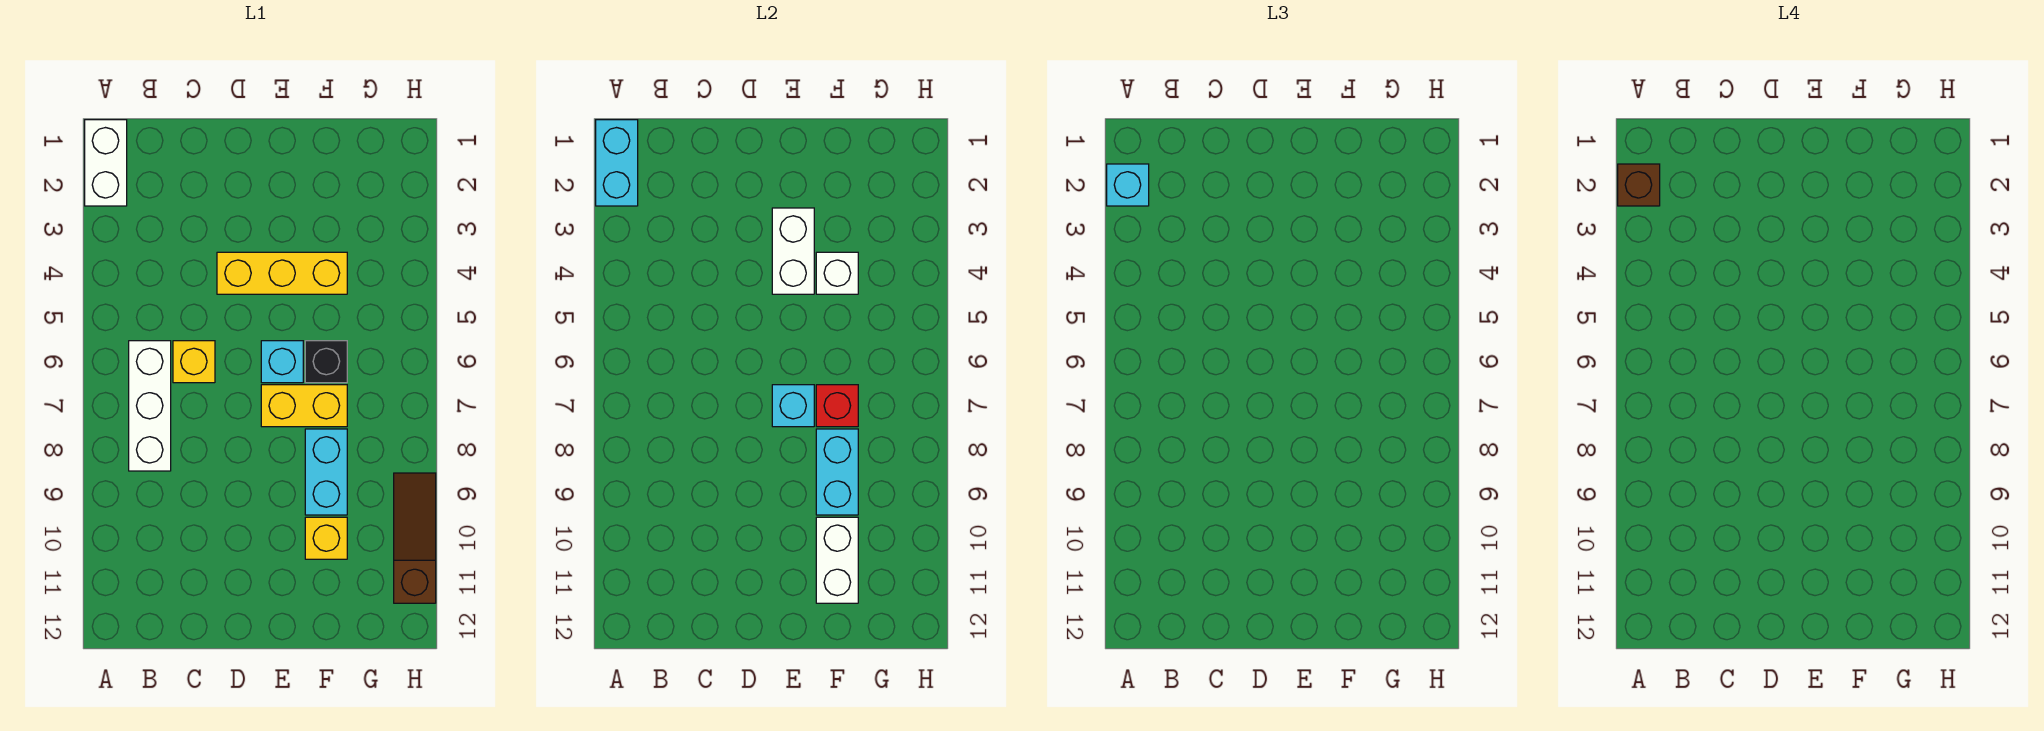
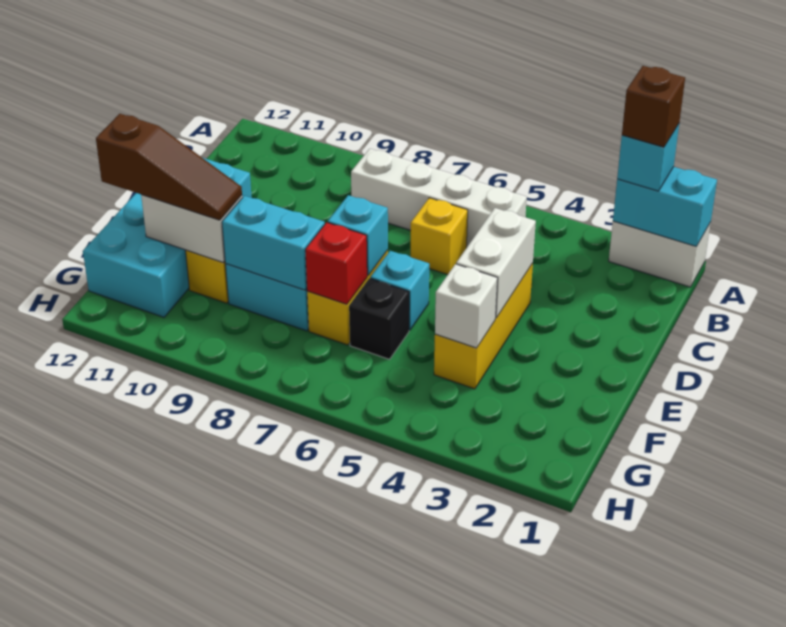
white brick B6:B8 level 1 -> white brick B5:B8 level 1
none -> cyan brick D11:G12 level 1
white brick E3:E4 level 2 -> white brick D4:E4 level 2
brown slope H9:H11 level 1 top 11 -> brown slope F10:F12 level 3 top 12

